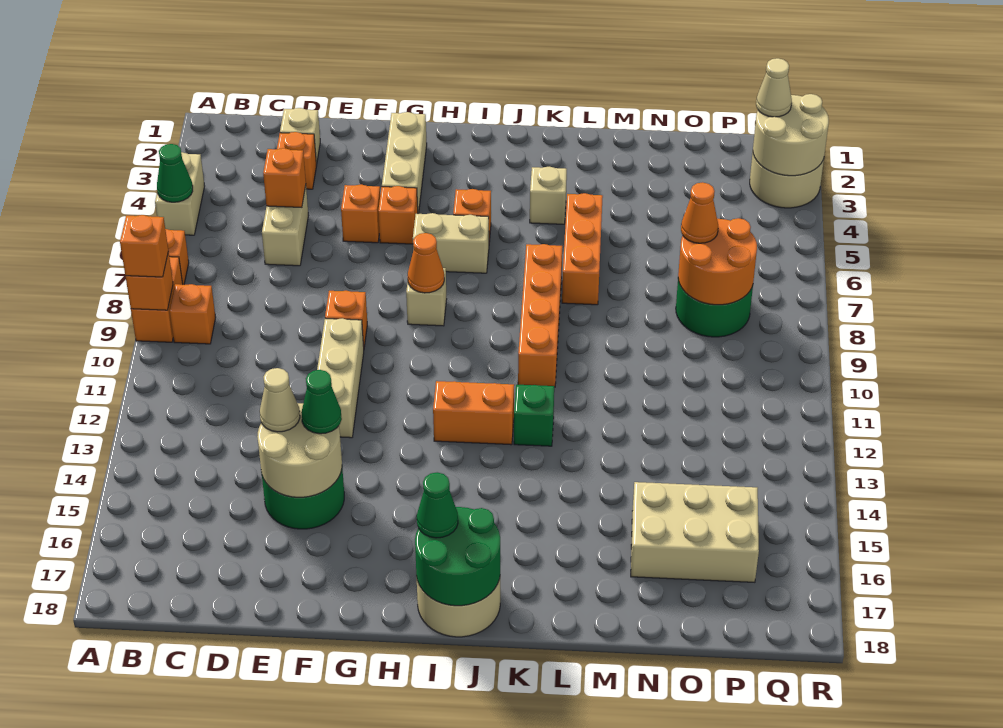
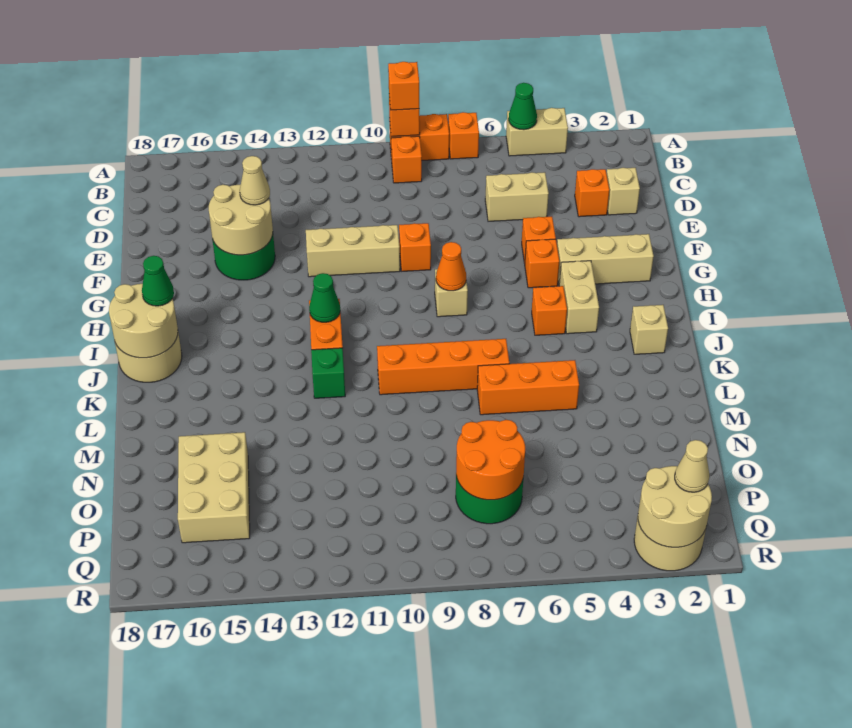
orange brick D5 level 2 -> none
green cone F14 level 3 -> green cone I12 level 2
tan brick H6:I6 level 1 -> tan brick H4:I4 level 1
green round brick I17:J18 level 2 -> tan round brick I17:J18 level 2
tan brick K4 level 1 -> tan brick J2 level 1
orange cone O7 level 3 -> none

